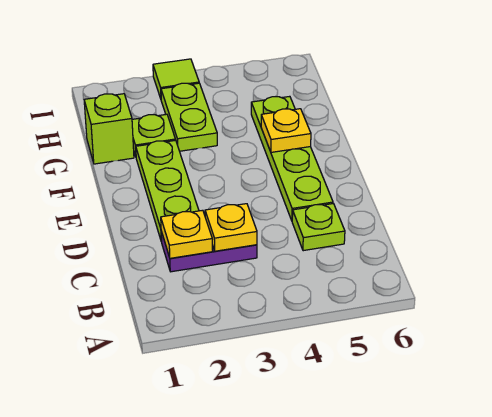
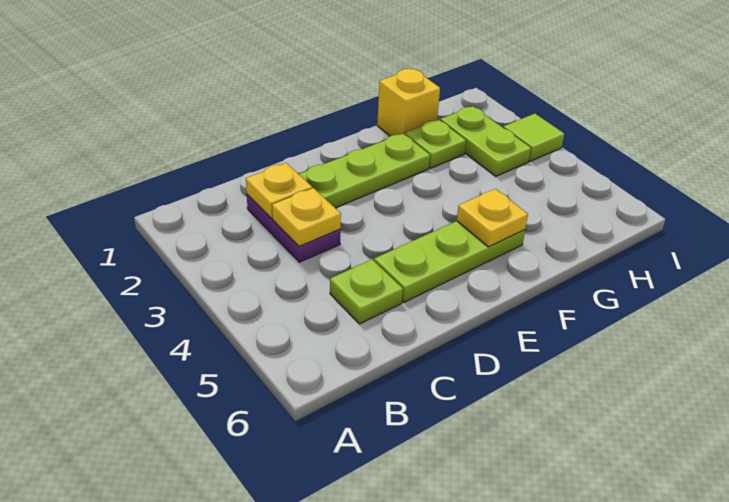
lime plate D5:G5 level 1 -> lime plate D5:F5 level 1
lime brick G1 level 1 -> yellow brick G1 level 1
lime plate G3:H3 level 1 -> lime plate H2:H3 level 1

